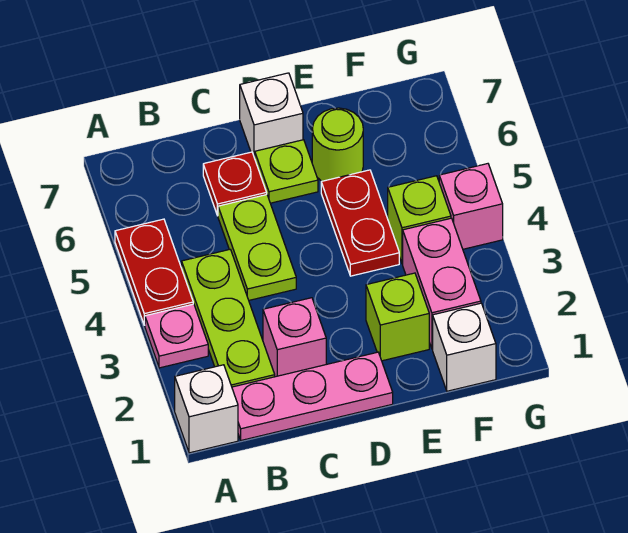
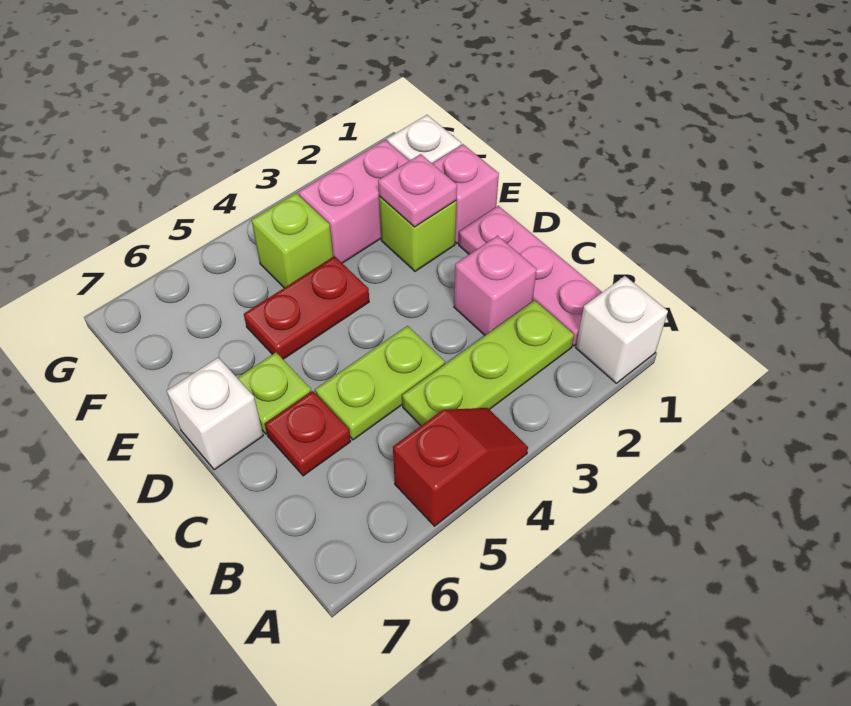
pink plate A3 level 1 -> pink plate E2 level 2
red plate A4:A5 level 1 -> red slope A4:A5 level 1 top 5
lime round brick E6 level 1 -> none
pink brick G4 level 1 -> pink brick E1 level 1

